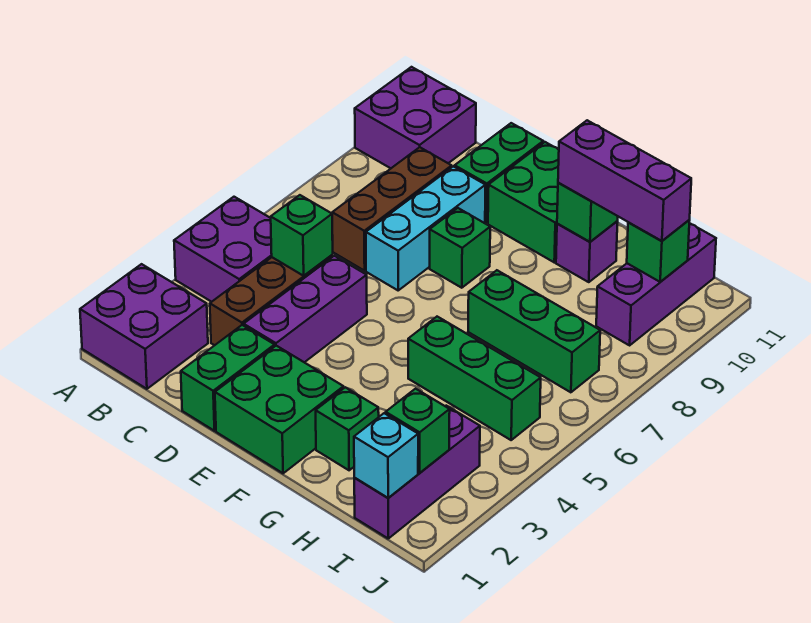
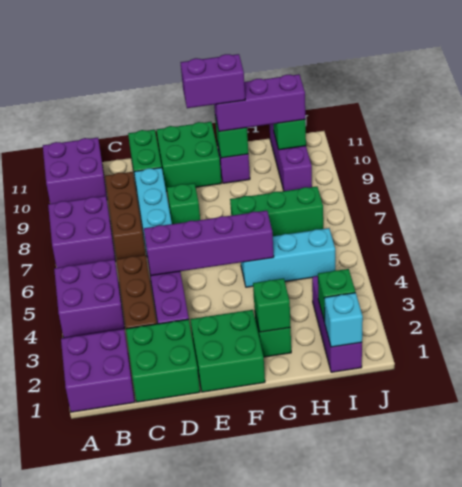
none -> purple brick A7:B8 level 1
green brick C5 level 2 -> green brick G2 level 2
green brick D1:D2 level 1 -> green brick C1:D2 level 1
none -> purple brick D5:G5 level 2
none -> purple brick F10:G10 level 4
green brick G5:I5 level 1 -> cyan brick G5:I5 level 1

